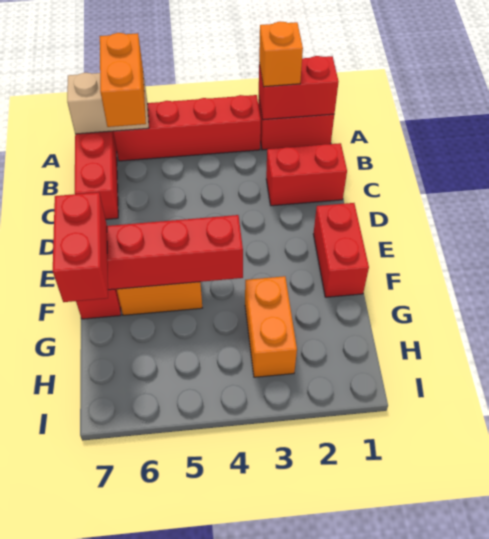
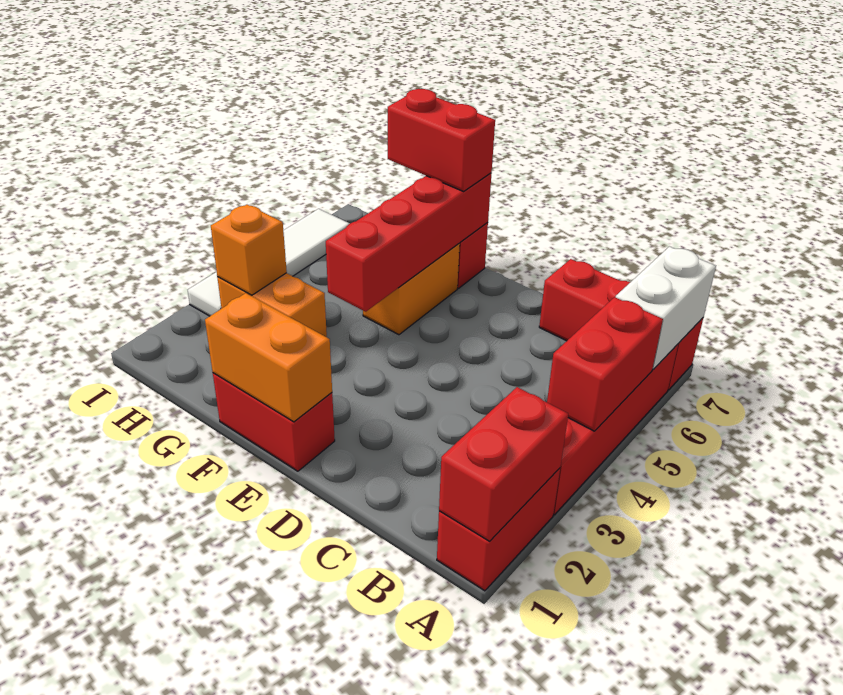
orange brick A2 level 3 -> orange brick H3 level 2
tan brick A6:A7 level 2 -> white brick A6:A7 level 2
orange brick A6:B6 level 3 -> orange brick E1:F1 level 2
red brick C1:C2 level 1 -> red brick A4:A5 level 2
none -> white tile I3:I6 level 1

